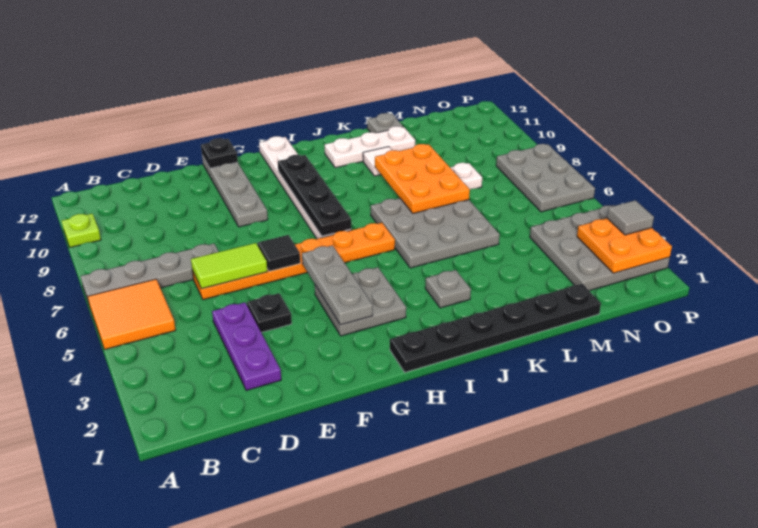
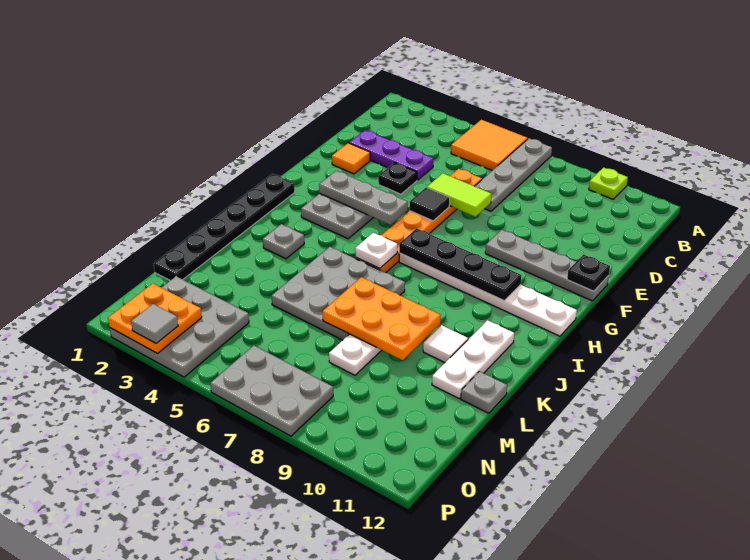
lime tile D6:E6 level 2 -> lime tile E6:E7 level 2
none -> orange tile E2 level 1
none -> white plate I6 level 2

